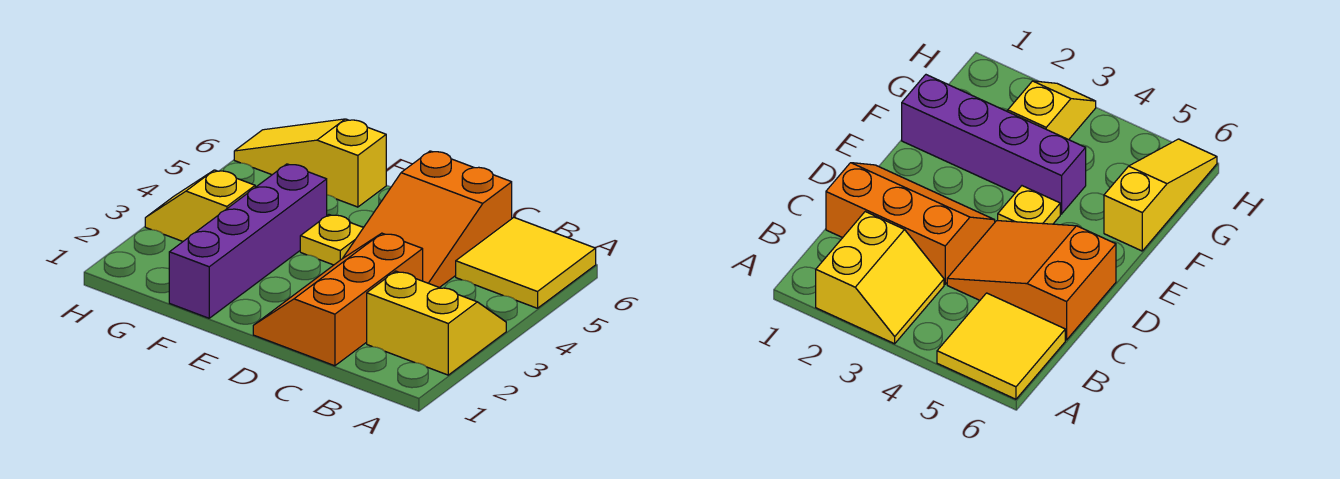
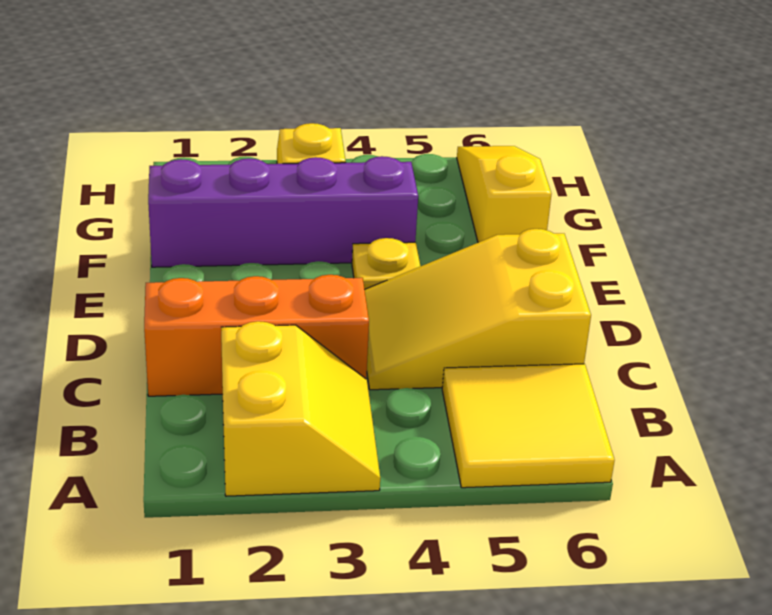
orange slope C4:D6 level 1 top 6 -> yellow slope C4:D6 level 1 top 6

